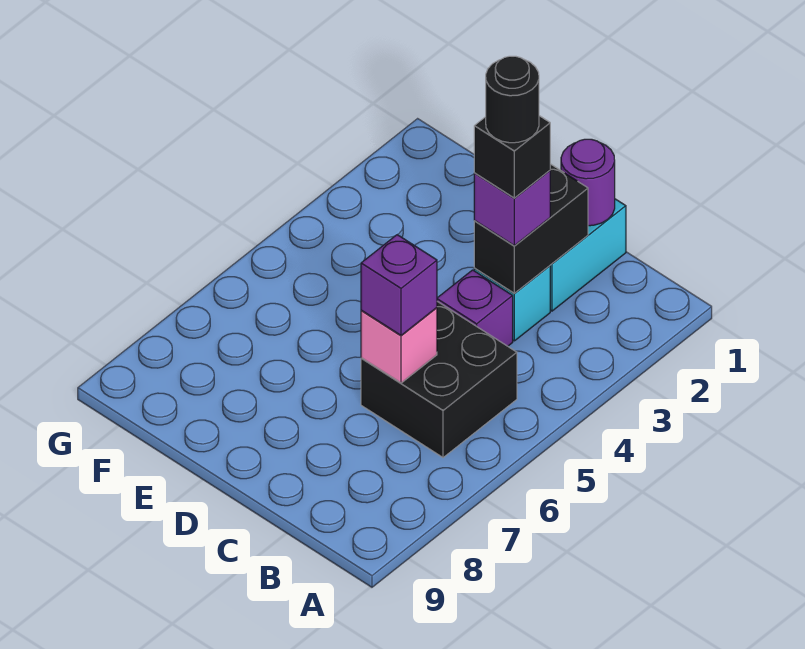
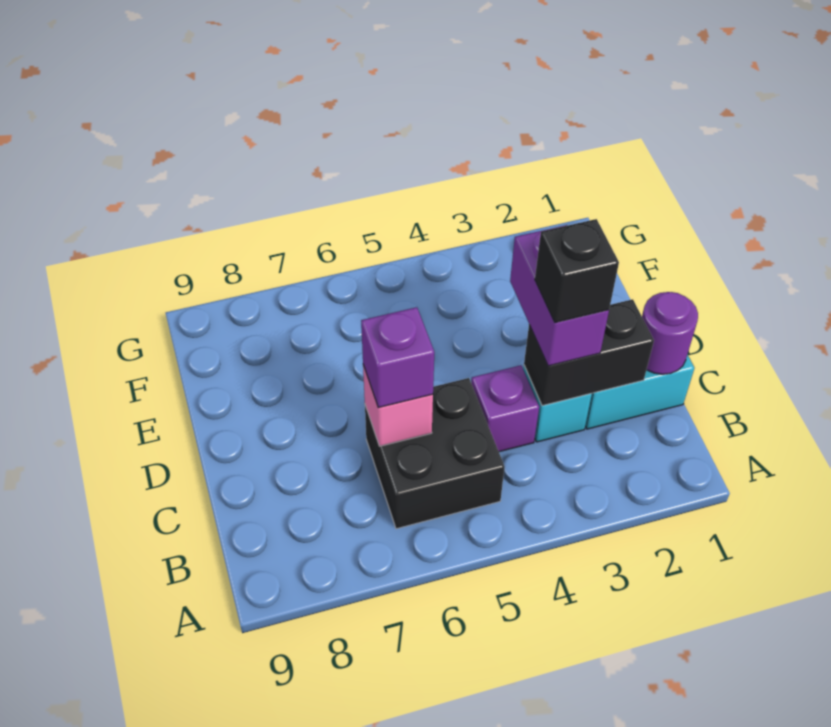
purple brick C3 level 3 -> purple brick C3:D3 level 3
black round brick C3 level 5 -> none

